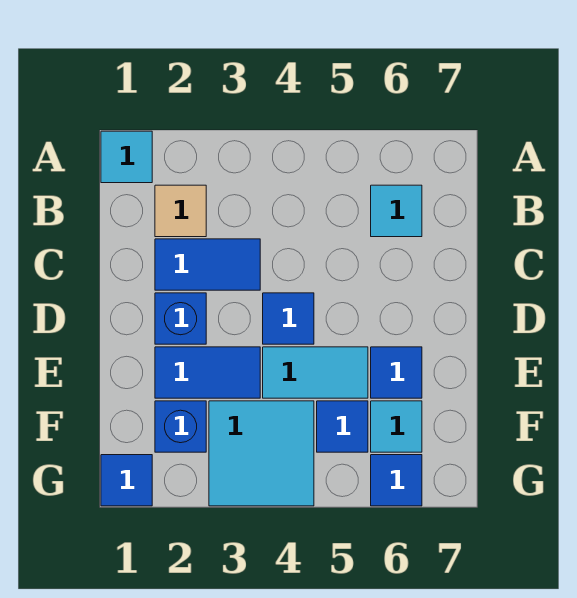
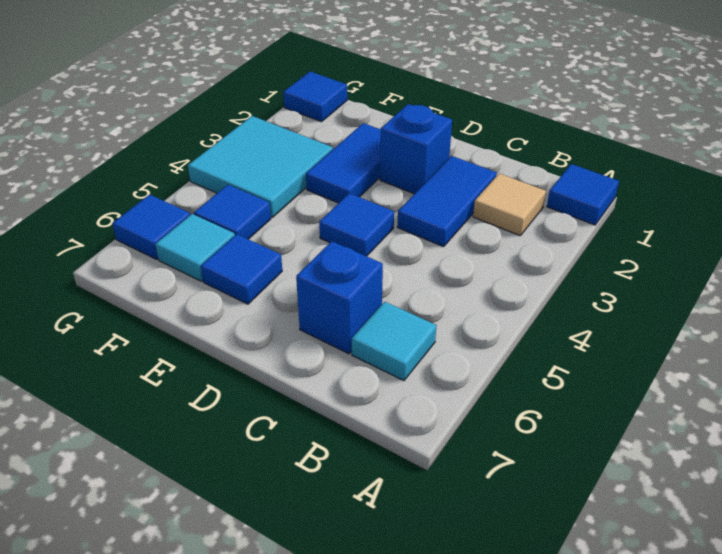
cyan tile A1 level 1 -> blue tile A1 level 1
cyan tile E4:E5 level 1 -> none
blue brick F2 level 1 -> blue brick C6 level 1

